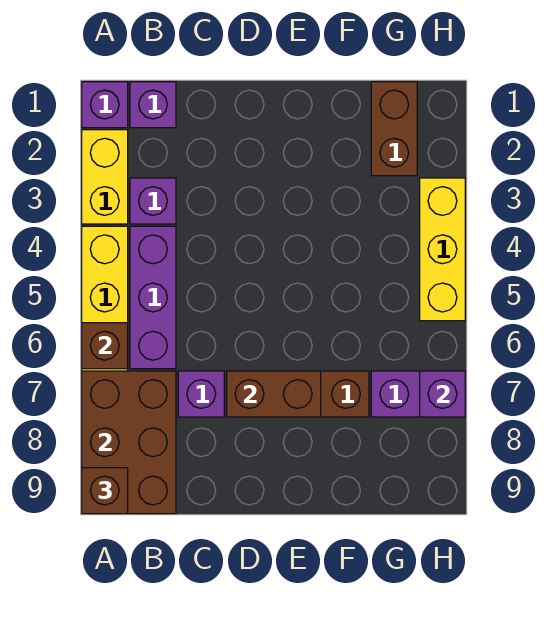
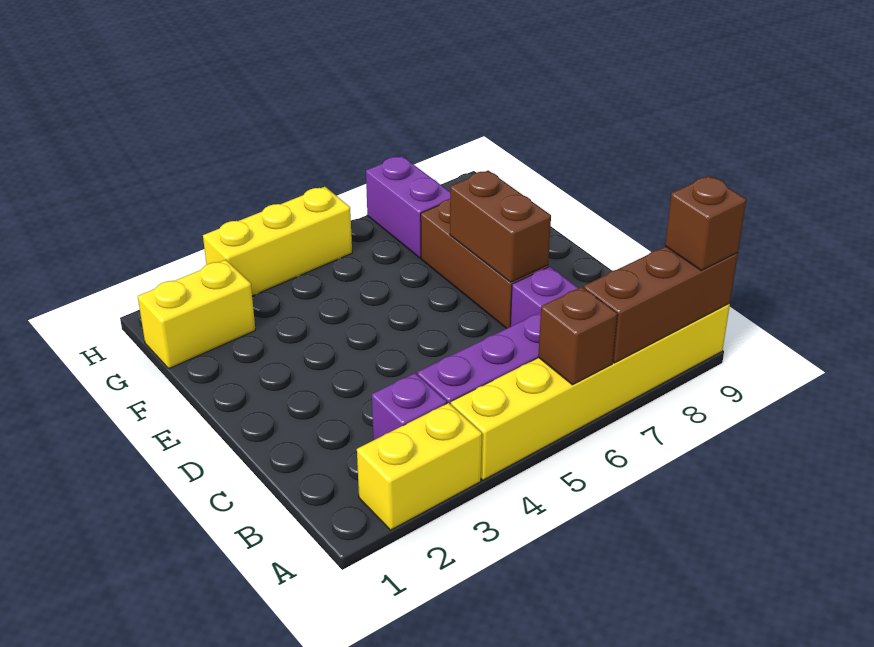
purple brick A1 level 1 -> none
brown brick A7:B9 level 2 -> brown brick A7:A9 level 2
purple brick B1 level 1 -> none
brown brick G1:G2 level 1 -> yellow brick G1:G2 level 1
purple brick H7 level 2 -> none

